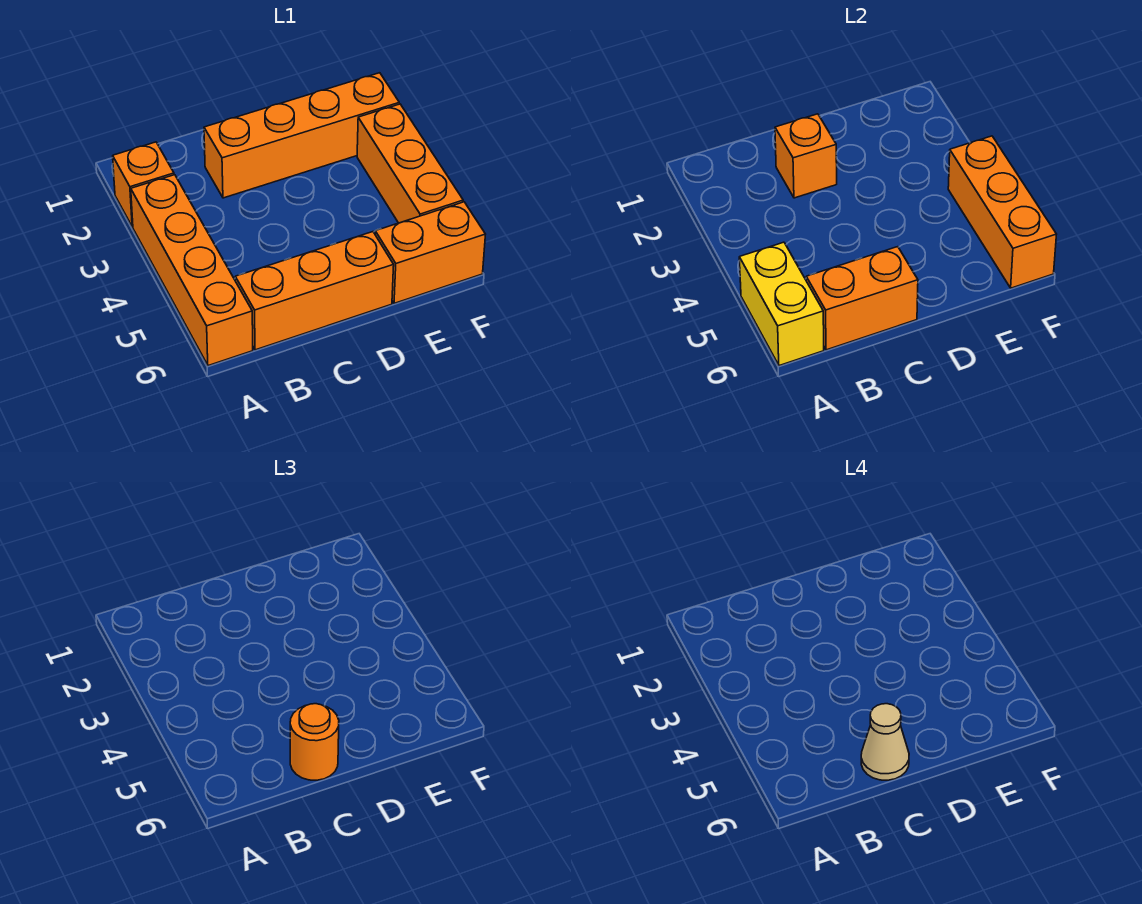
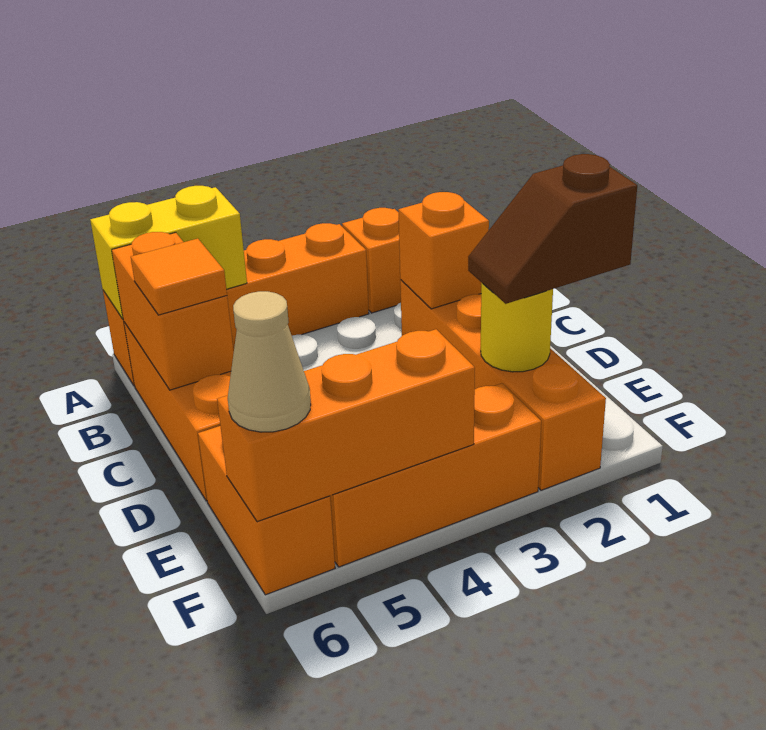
orange round brick C6 level 3 -> orange tile C6 level 3
tan cone C6 level 4 -> tan cone F6 level 3
none -> brown slope E1:E2 level 3 top 1
none -> yellow round brick E2 level 2

